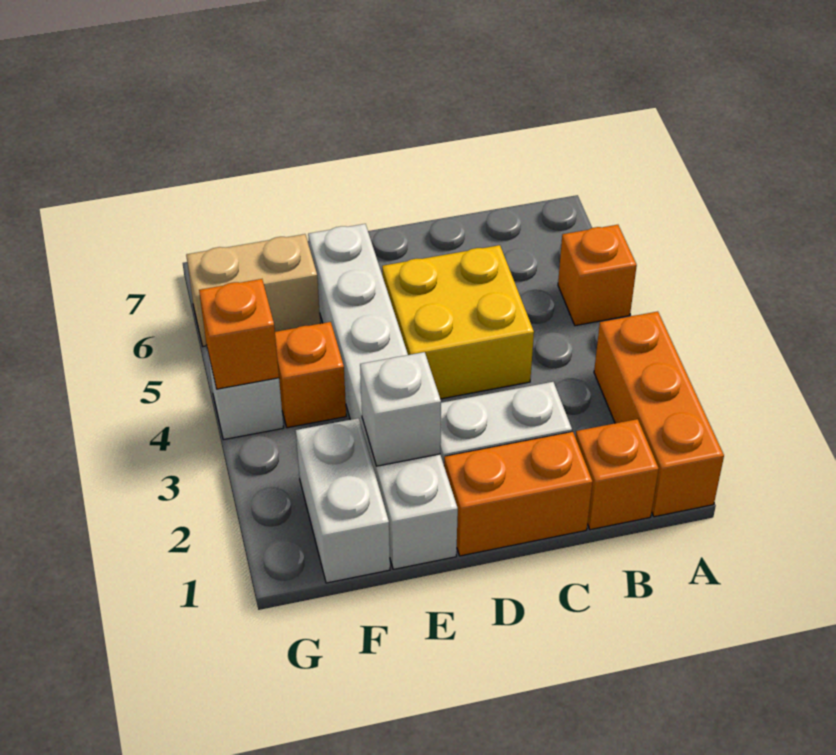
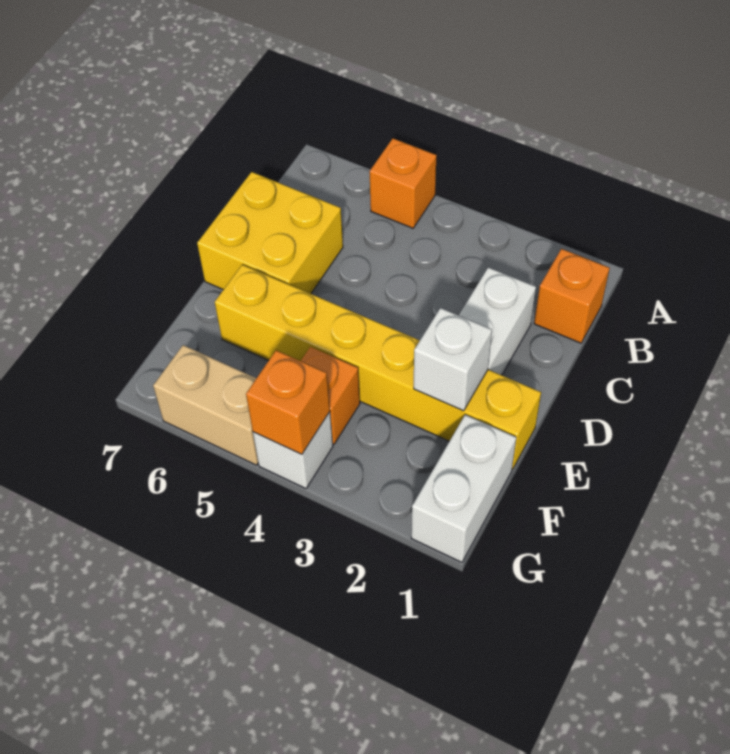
orange brick A1:A3 level 1 -> none
orange brick C1:D1 level 1 -> none
yellow brick C4:D5 level 1 -> yellow brick C6:D7 level 1
white brick E1:E6 level 1 -> yellow brick E1:E6 level 1
white brick F1:F2 level 1 -> white brick F1:G1 level 1
tan brick F6:G6 level 1 -> tan brick G5:G6 level 1

